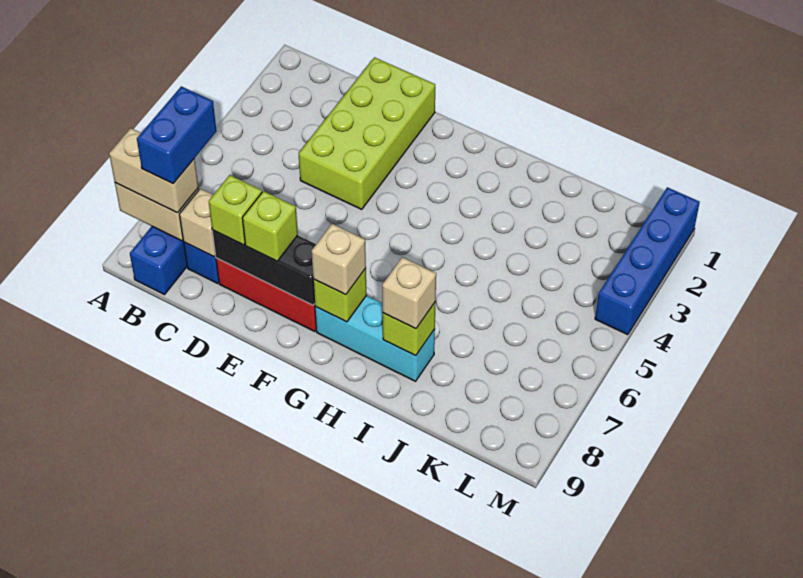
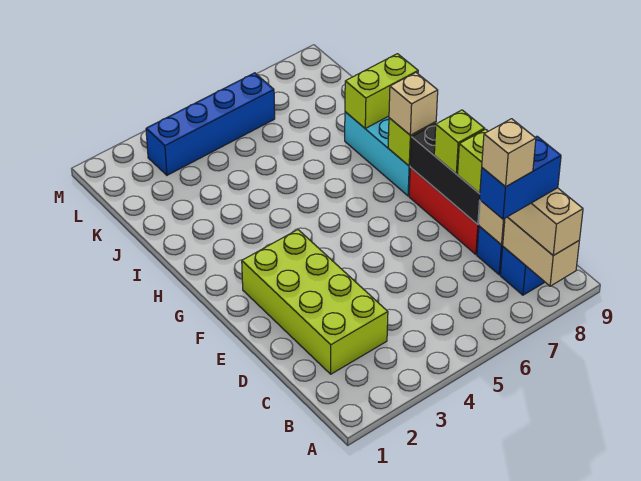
lime brick D1:E4 level 1 -> lime brick C2:F3 level 1
lime brick I8 level 2 -> lime brick I8:I9 level 2
tan brick I8 level 3 -> tan brick B7 level 5
blue brick M1:M4 level 1 -> blue brick L3:L6 level 1

